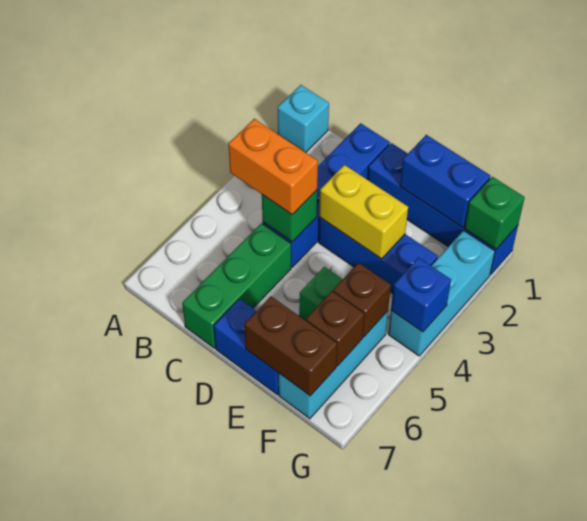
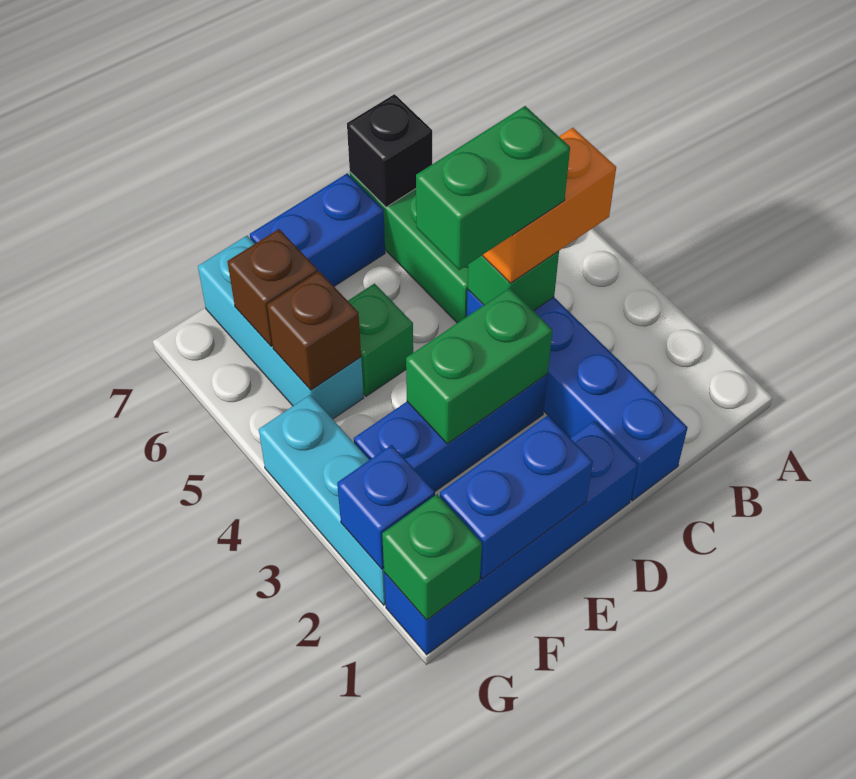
cyan brick A1 level 1 -> none
none -> green brick C4:D4 level 4
none -> black brick C7 level 2
yellow brick D3:E3 level 2 -> green brick D3:E3 level 2
brown brick E7:F7 level 2 -> none
blue brick G4 level 2 -> blue brick G2 level 2

